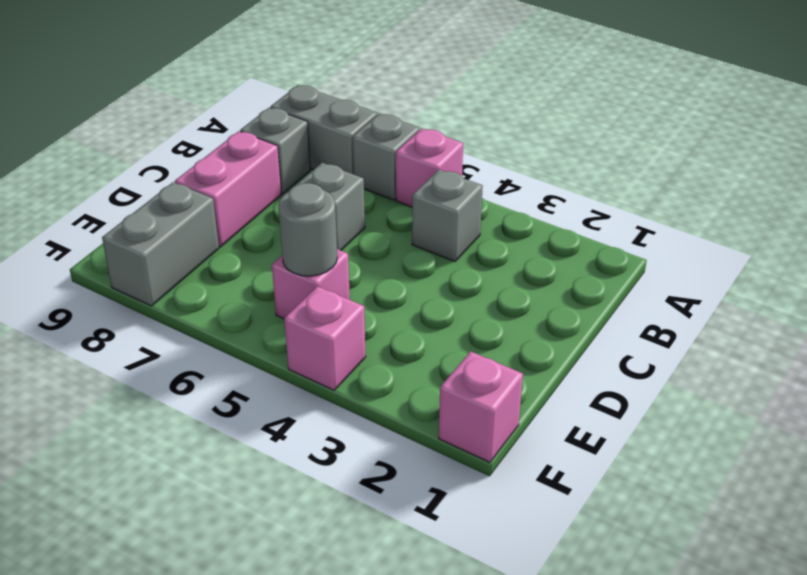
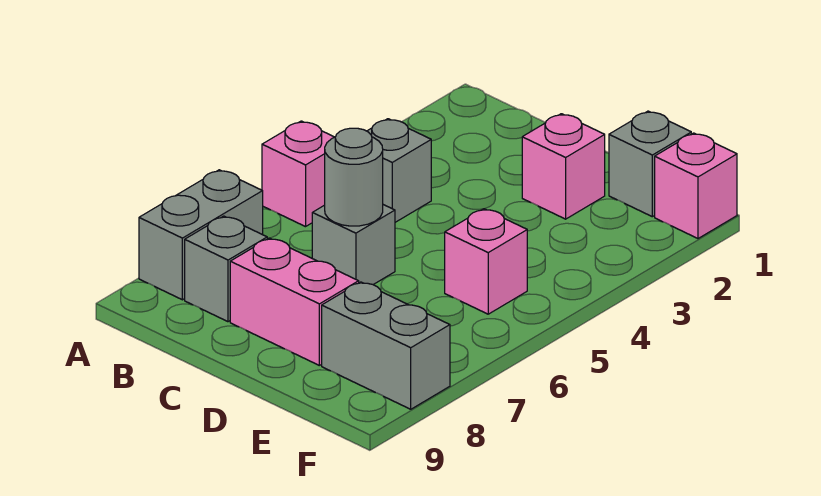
grey brick A6 level 1 -> grey brick E1 level 1
grey round brick E5 level 2 -> grey round brick C6 level 2
pink brick F4 level 1 -> pink brick D2 level 1

